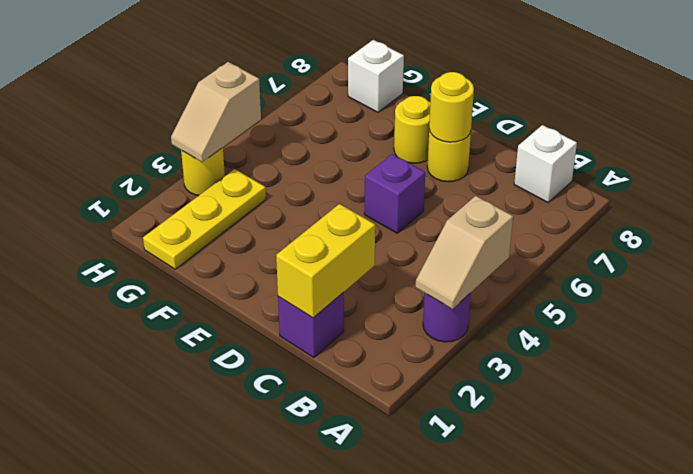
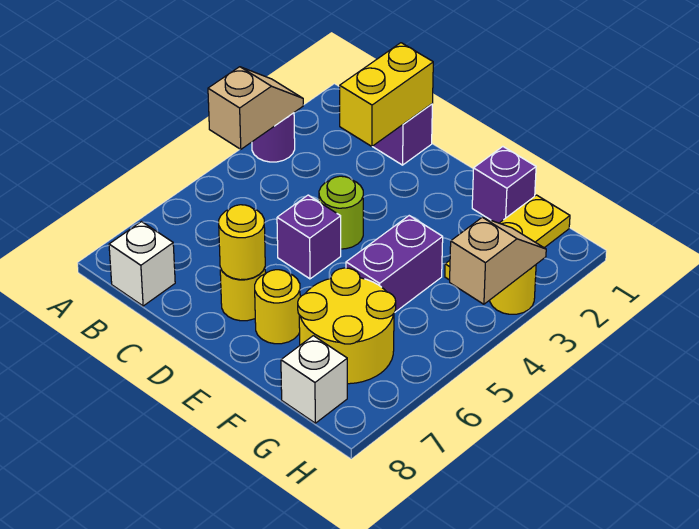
none -> lime round brick D4 level 1
none -> purple brick F1 level 1
none -> purple brick F4:F5 level 1
none -> yellow round brick F6:G7 level 1

